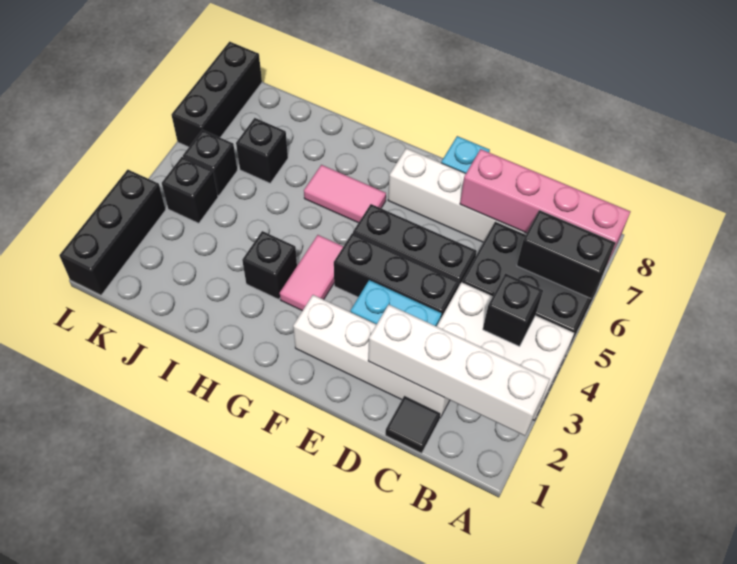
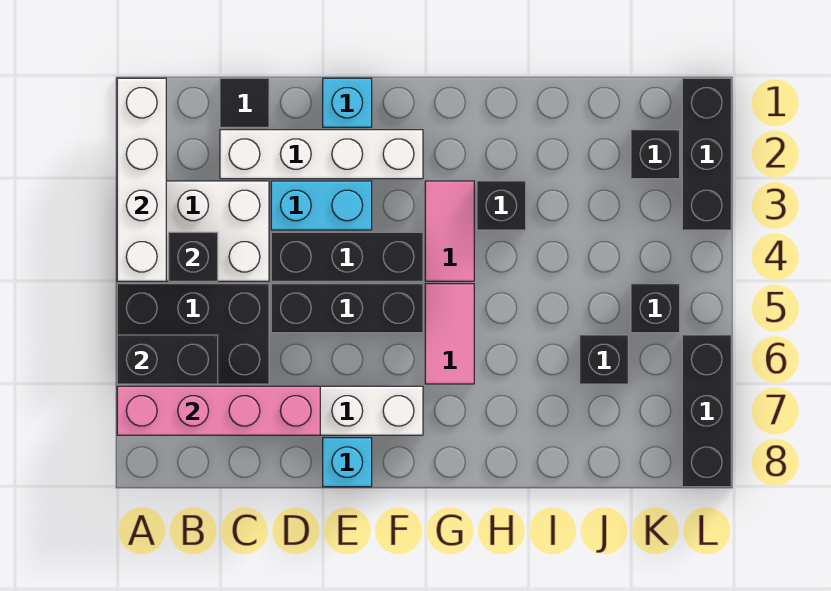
white brick A2:D2 level 2 -> white brick A1:A4 level 2
none -> cyan brick E1 level 1
pink tile G6:H6 level 1 -> pink tile G5:G6 level 1
black brick K4 level 1 -> black brick K2 level 1

